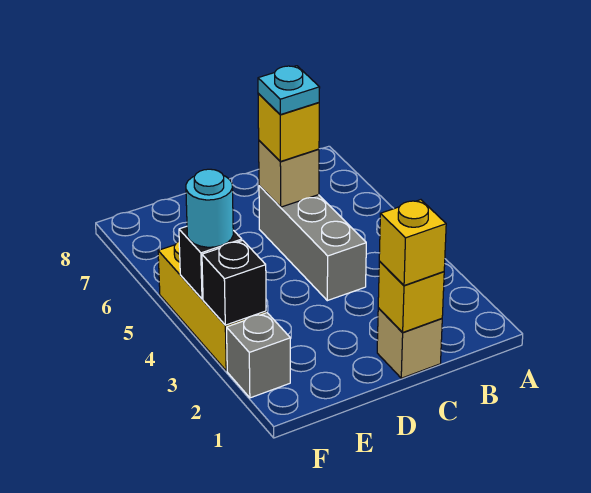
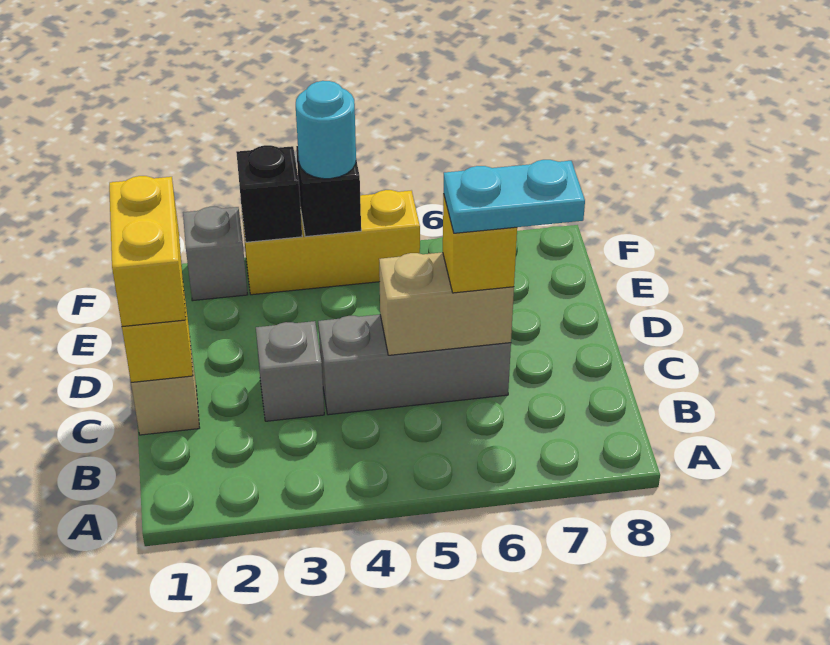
yellow brick C1 level 3 -> yellow brick C1:D1 level 3
none -> grey brick C3 level 1
tan brick C6 level 2 -> tan brick C5:C6 level 2
cyan plate C6 level 4 -> cyan plate C6:C7 level 4

